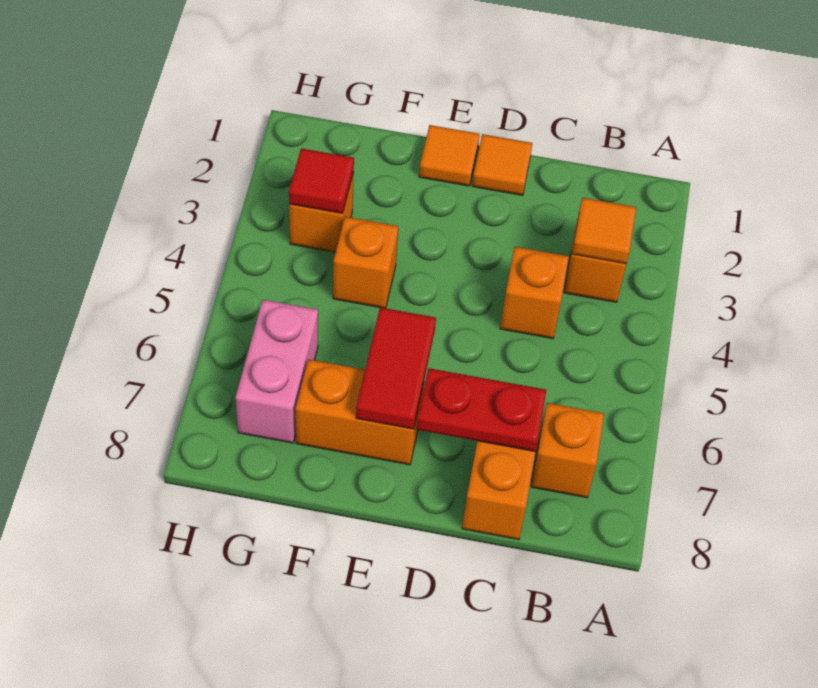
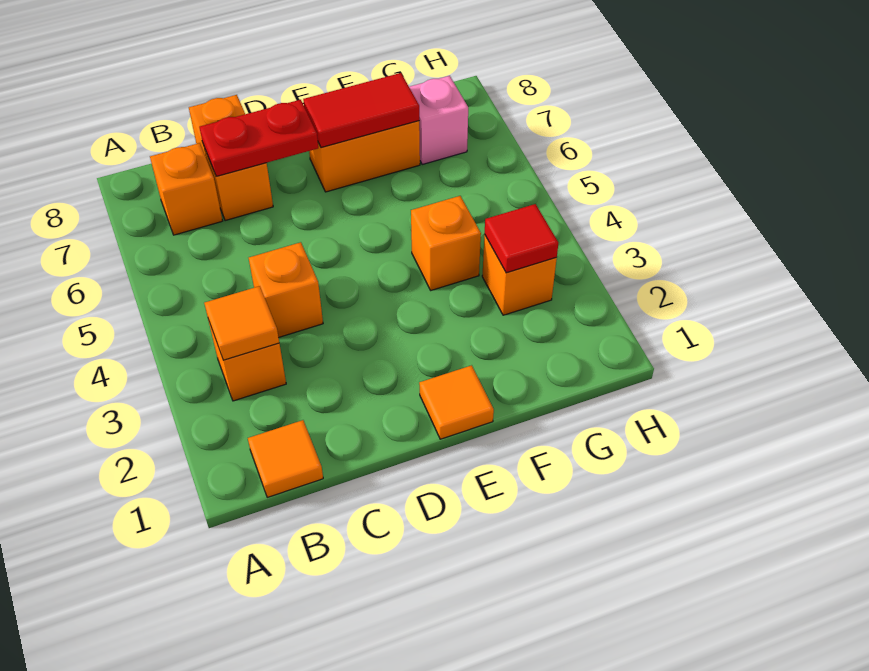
orange tile D1 level 1 -> orange tile B1 level 1
red tile E6:E7 level 2 -> red tile E7:F7 level 2
pink brick G6:G7 level 1 -> pink brick G7 level 1

